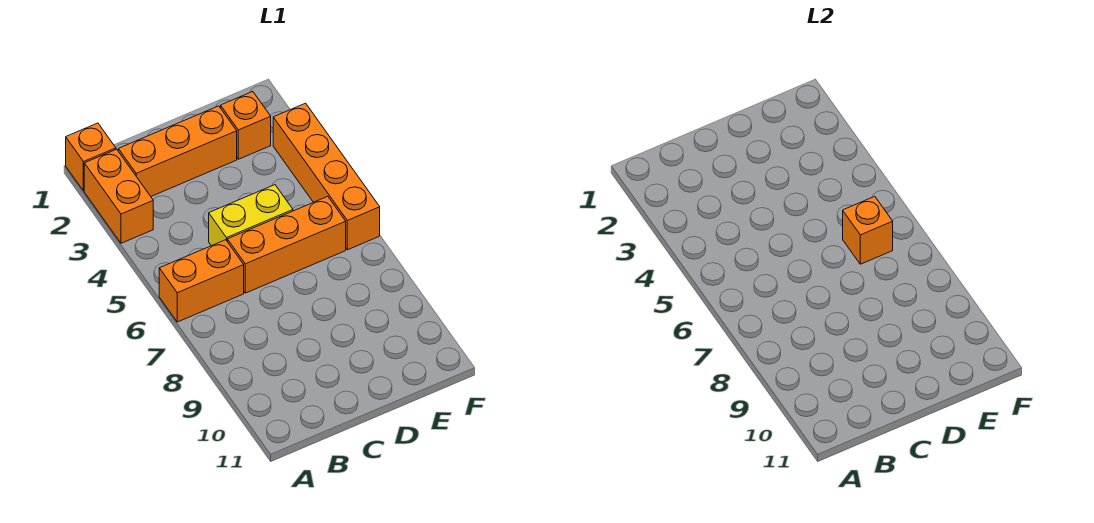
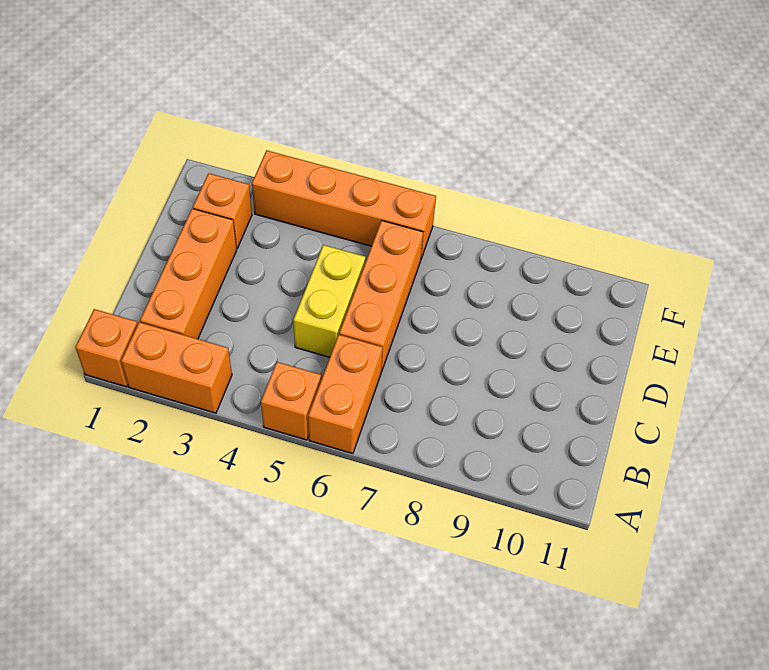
orange brick E6 level 2 -> orange brick A5 level 1

